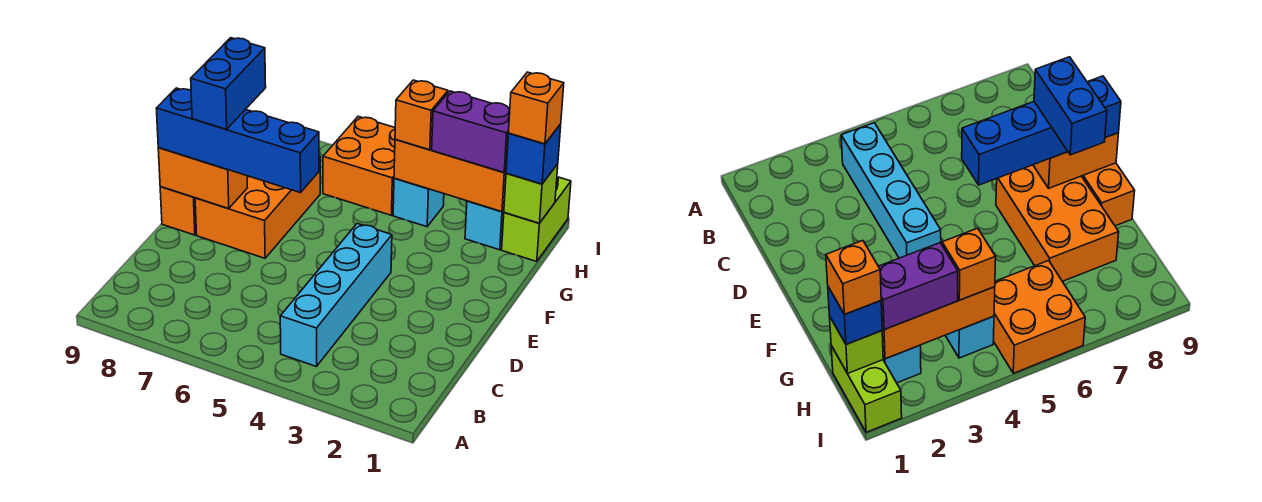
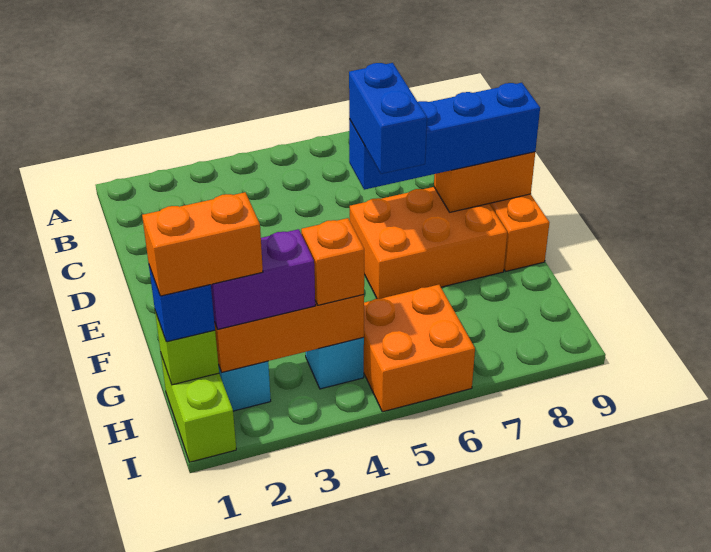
cyan brick B4:E4 level 1 -> none
orange brick E7:G8 level 1 -> orange brick E6:F8 level 1
blue brick E8:F8 level 4 -> blue brick E6:F6 level 4
orange brick H1 level 4 -> orange brick H1:H2 level 4

